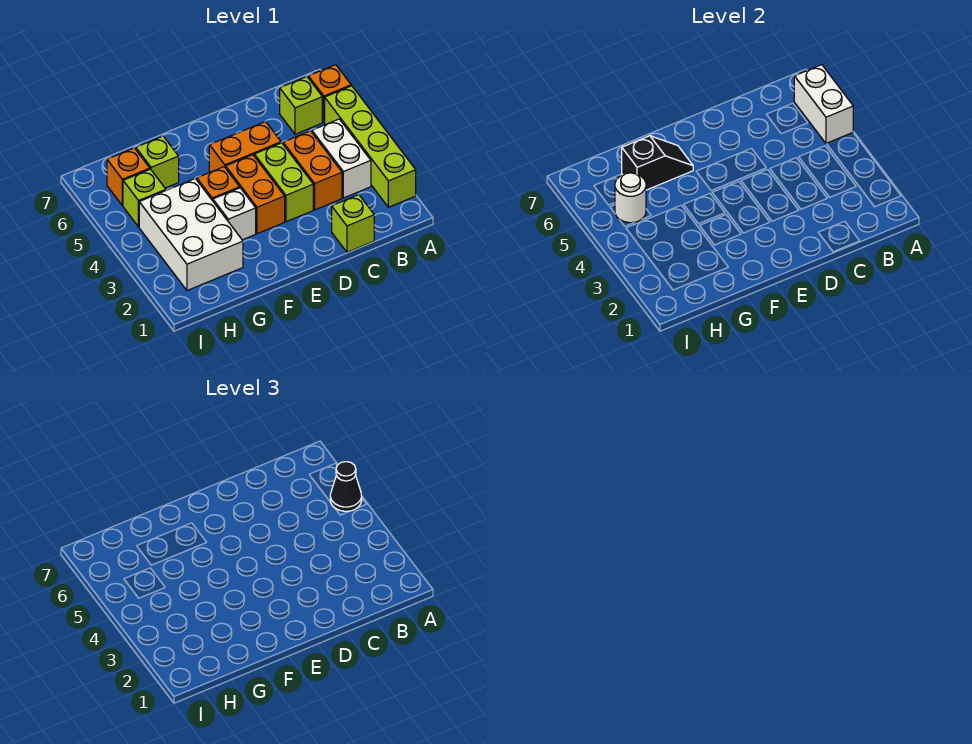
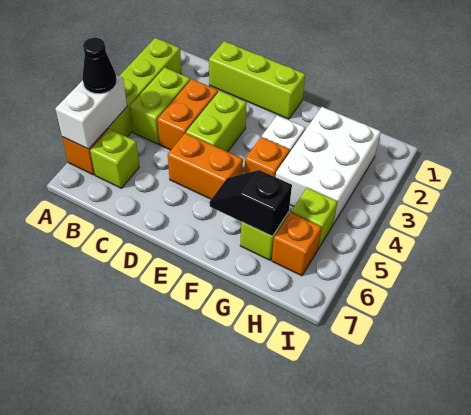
white brick B3:B4 level 1 -> lime brick B3:B4 level 1
lime brick C1 level 1 -> lime brick C1:E1 level 1
orange brick E3:E4 level 1 -> none
white round brick H5 level 2 -> none

